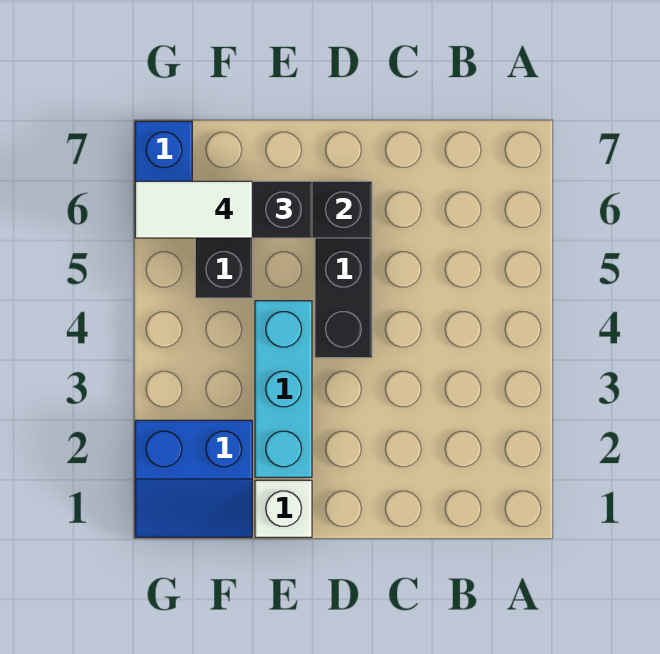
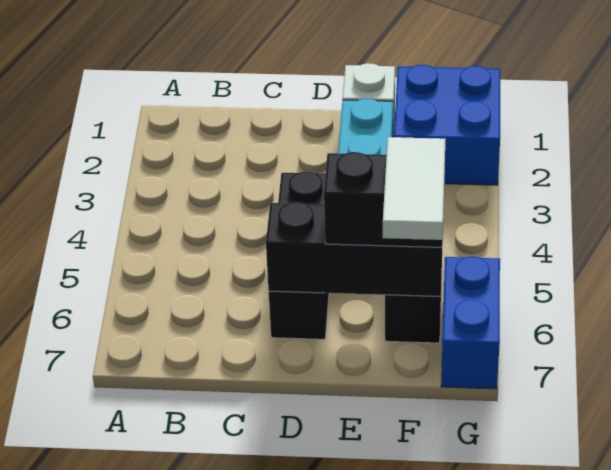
blue slope F1:G2 level 1 top 2 -> blue brick F1:G2 level 1
white tile F6:G6 level 4 -> white tile F6:F7 level 4

